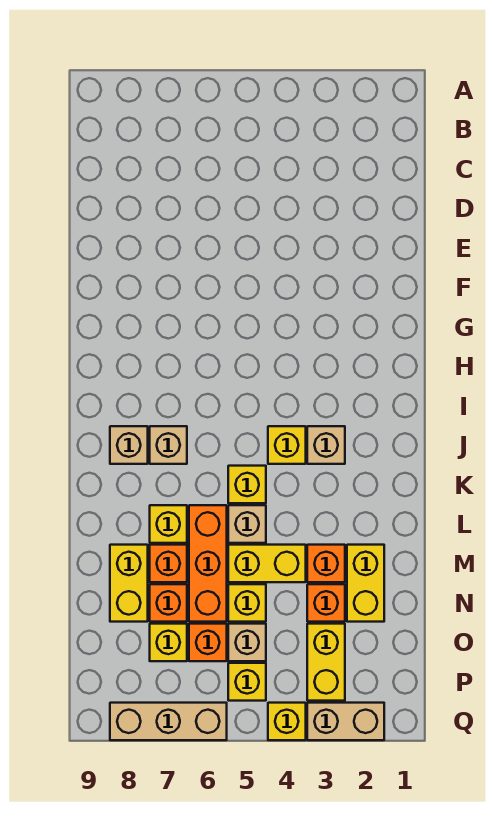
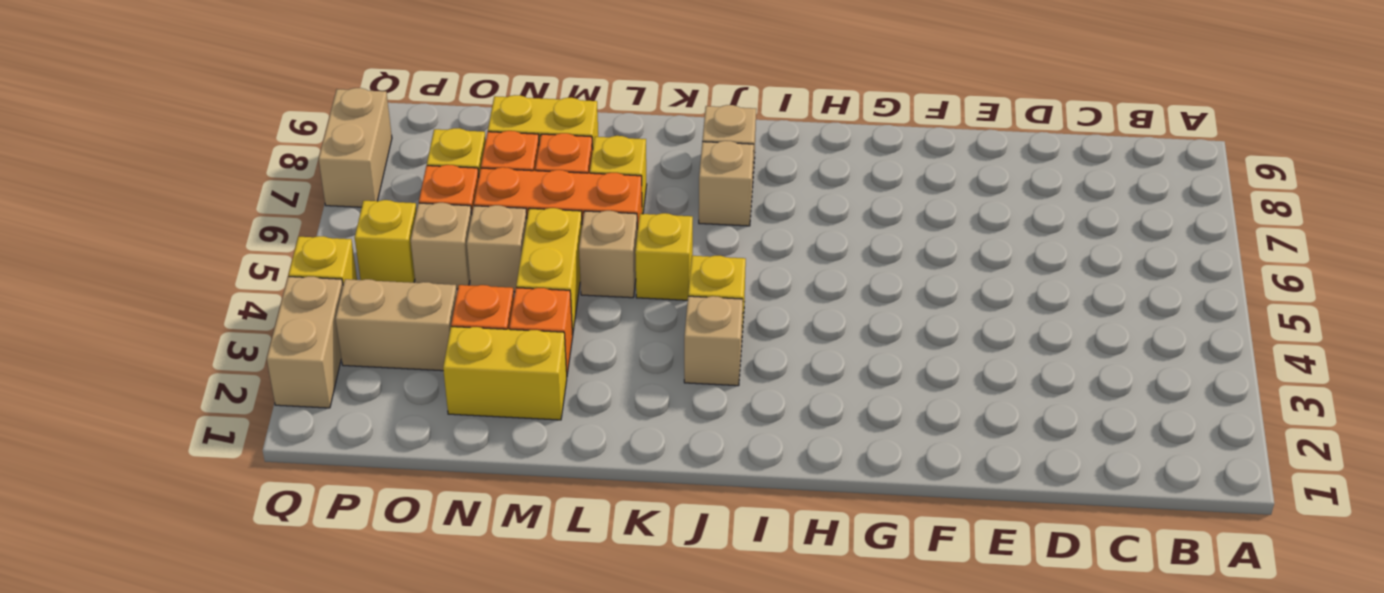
yellow brick N5 level 1 -> tan brick N5 level 1
yellow brick O3:P3 level 1 -> tan brick O3:P3 level 1
tan brick Q6:Q8 level 1 -> tan brick Q7:Q8 level 1

